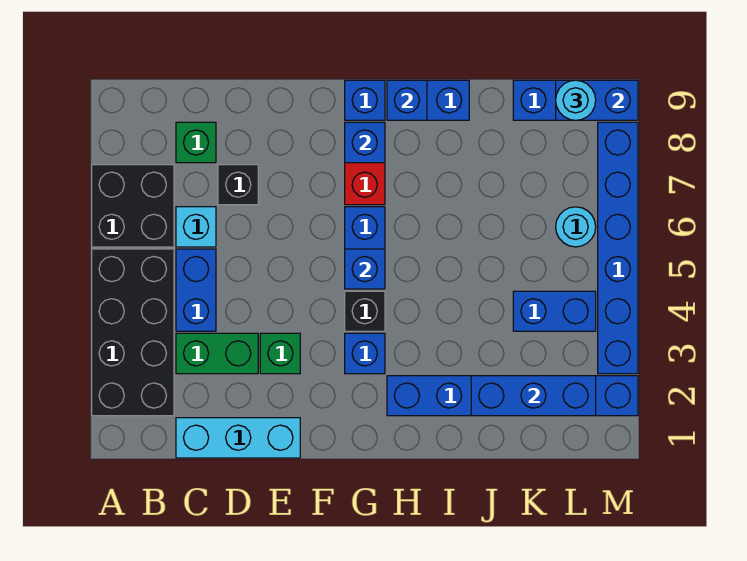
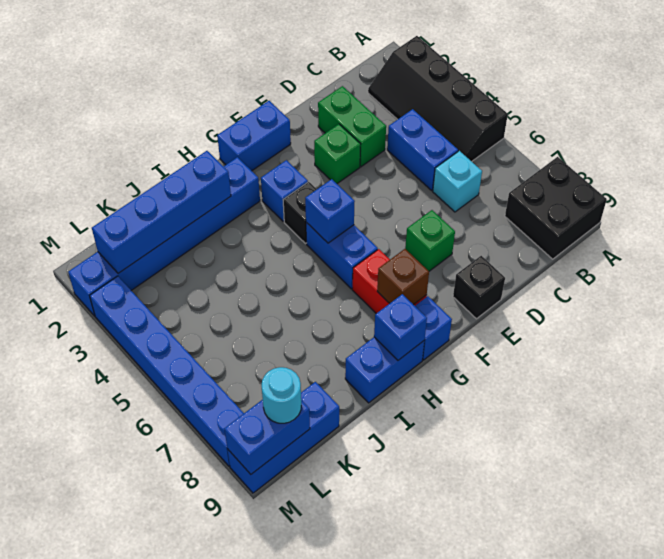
black brick A2:B5 level 1 -> black slope A2:B5 level 1 top A
black brick A6:B7 level 1 -> black brick A8:B9 level 1
cyan brick C1:E1 level 1 -> none
green brick C3:D3 level 1 -> green brick D2:D3 level 1
green brick C8 level 1 -> green brick E7 level 1
black brick D7 level 1 -> black brick E9 level 1
blue brick G8 level 2 -> brown brick G8 level 2
blue brick J2:L2 level 2 -> blue brick I2:L2 level 2
blue brick K4:L4 level 1 -> blue brick F1:G1 level 1
cyan round brick L6 level 1 -> none

